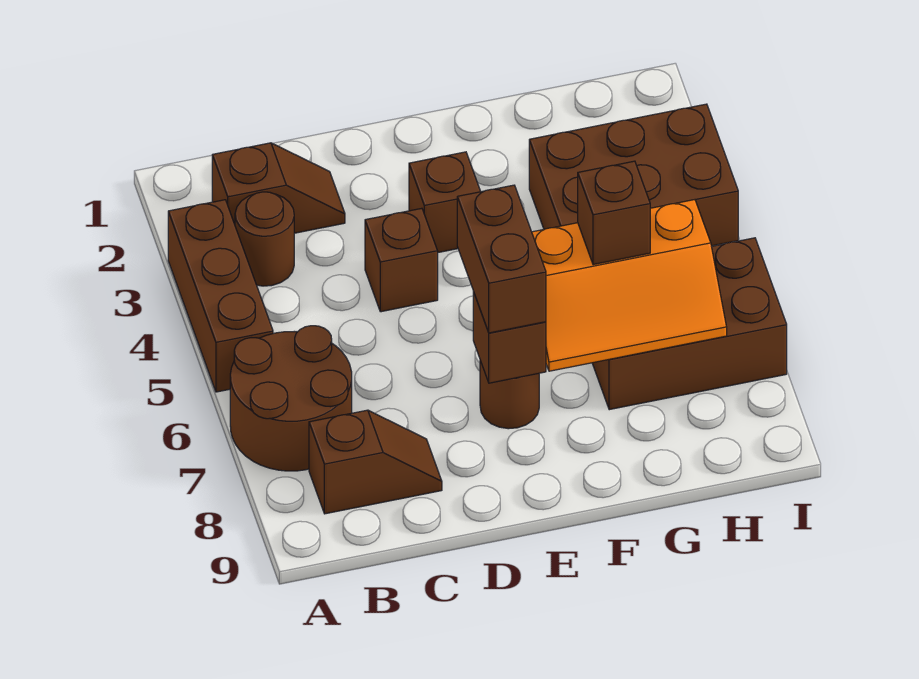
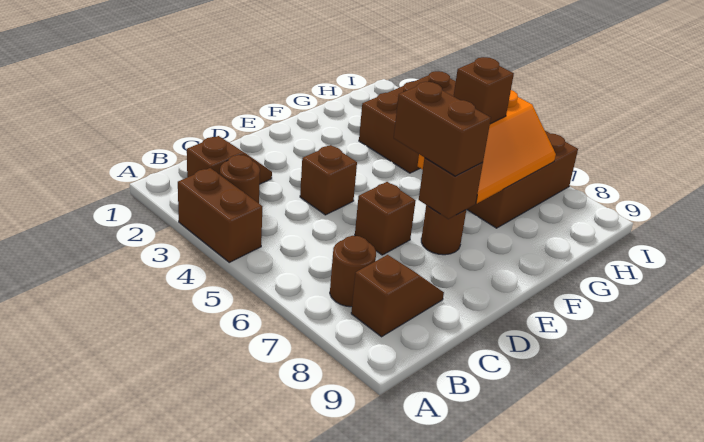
brown brick A3:A5 level 1 -> brown brick A3:A4 level 1
brown round brick A6:B7 level 1 -> brown round brick B7 level 1
brown brick E3 level 1 -> brown brick D6 level 1

